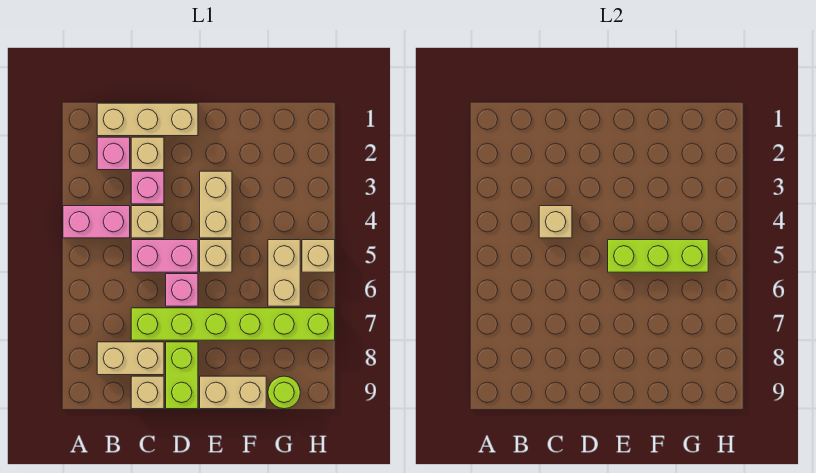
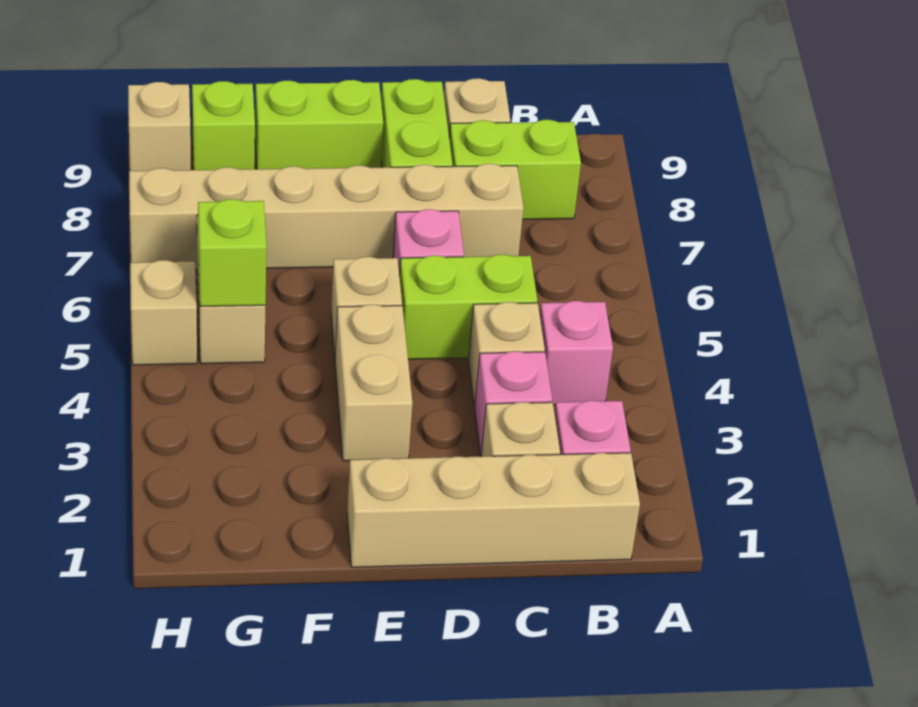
pink brick A4:B4 level 1 -> pink brick B4 level 1
tan brick B1:D1 level 1 -> tan brick B1:E1 level 1
tan brick B8:C8 level 1 -> lime brick B8:C8 level 1
tan brick C4 level 2 -> tan brick H9 level 1
pink brick C5:D5 level 1 -> lime brick C5:D5 level 1
lime brick C7:H7 level 1 -> tan brick C7:H7 level 1
lime brick E5:G5 level 2 -> lime brick G5 level 2
tan brick E9:F9 level 1 -> lime brick E9:F9 level 1
lime round brick G9 level 1 -> lime brick G9 level 1

